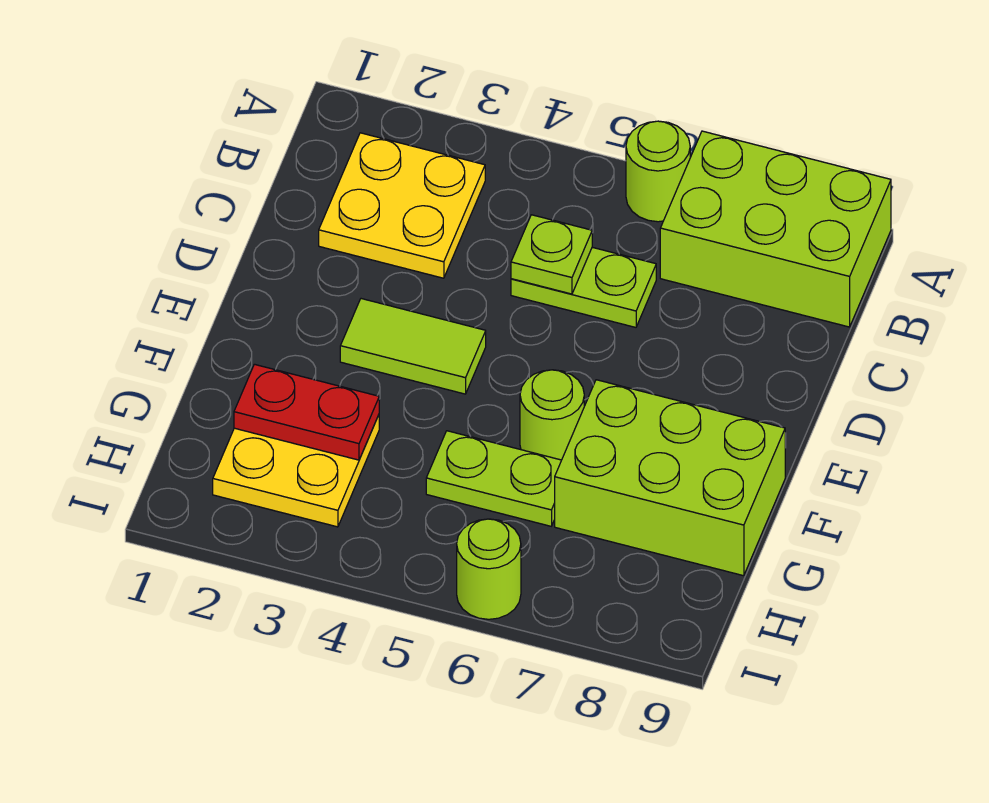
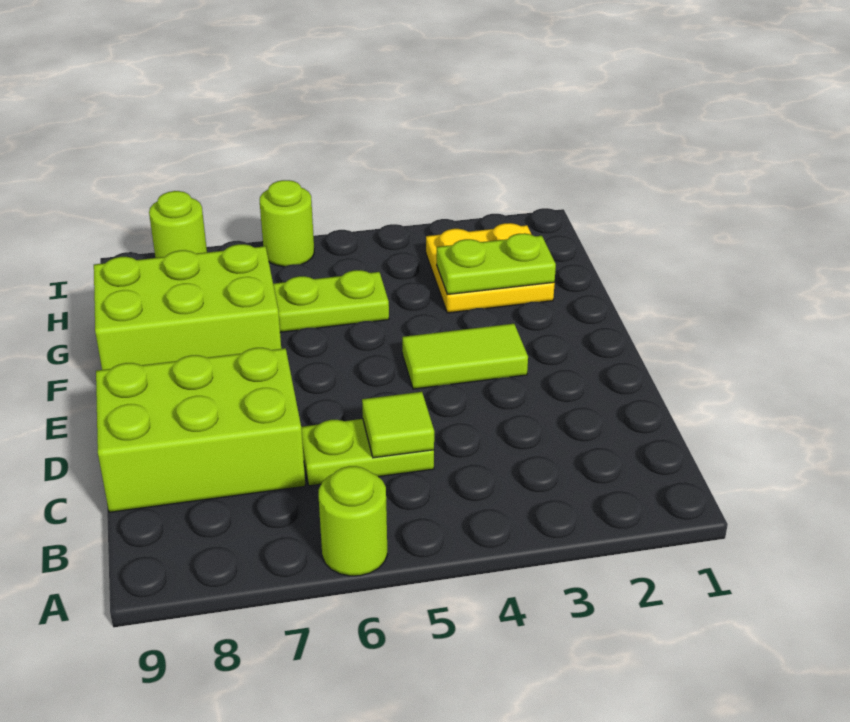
lime brick A7:B9 level 1 -> lime brick C7:D9 level 1
yellow plate B2:C3 level 1 -> none
lime plate C5 level 2 -> lime tile C5 level 2
lime round brick F6 level 1 -> lime round brick I8 level 1
red plate G2:G3 level 2 -> lime plate G2:G3 level 2

